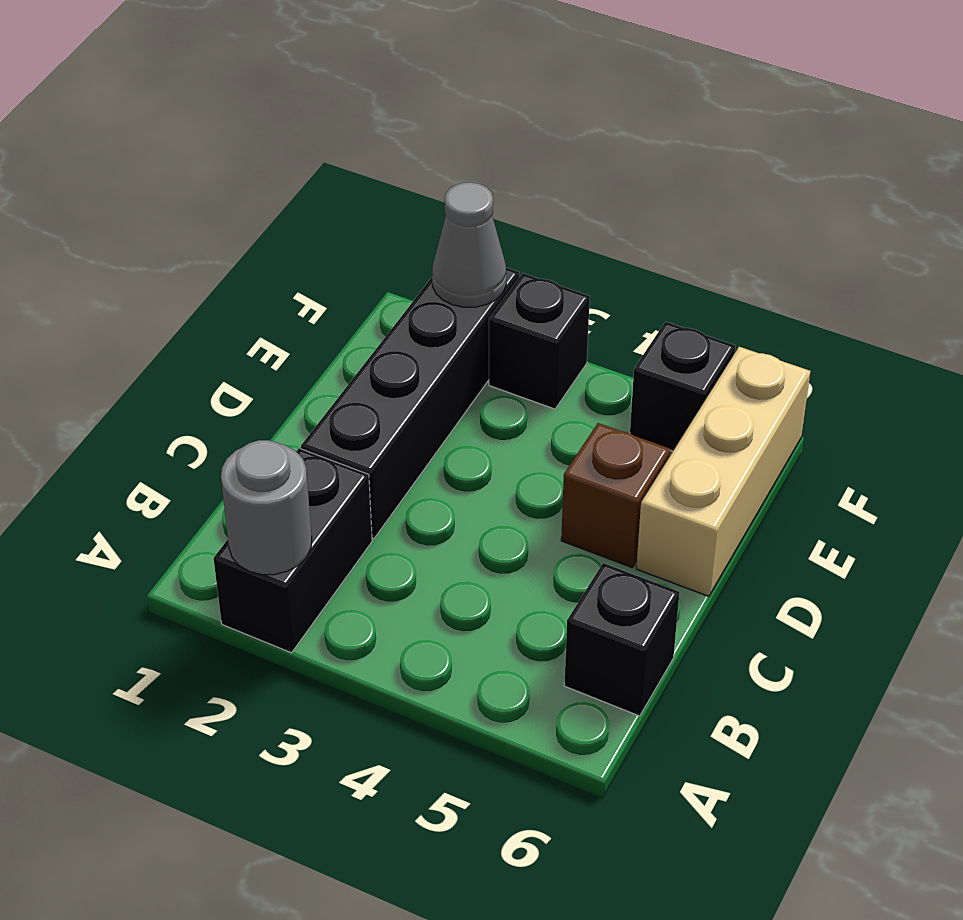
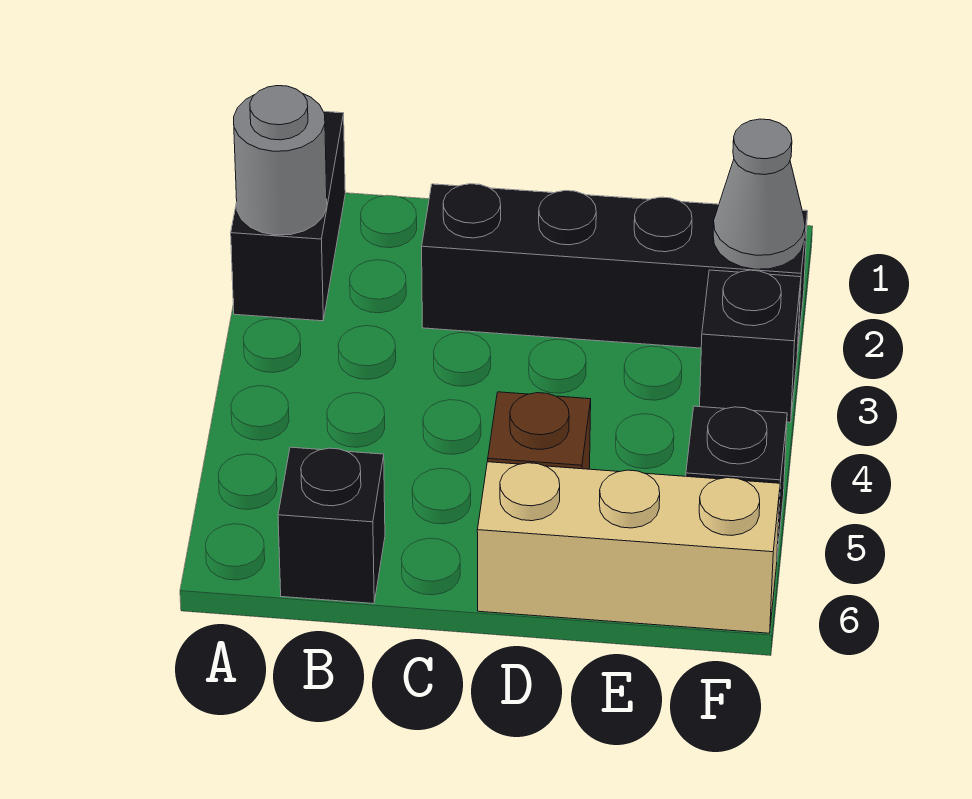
black brick A2:B2 level 1 -> black brick A1:A2 level 1

